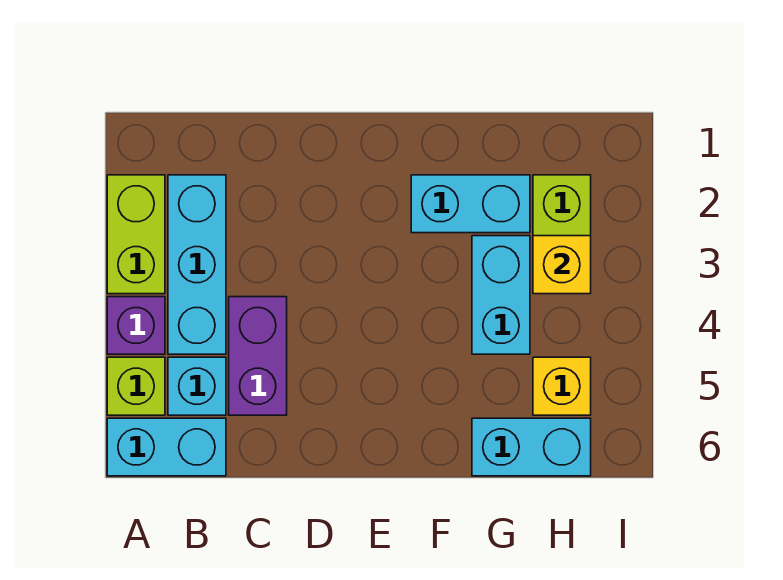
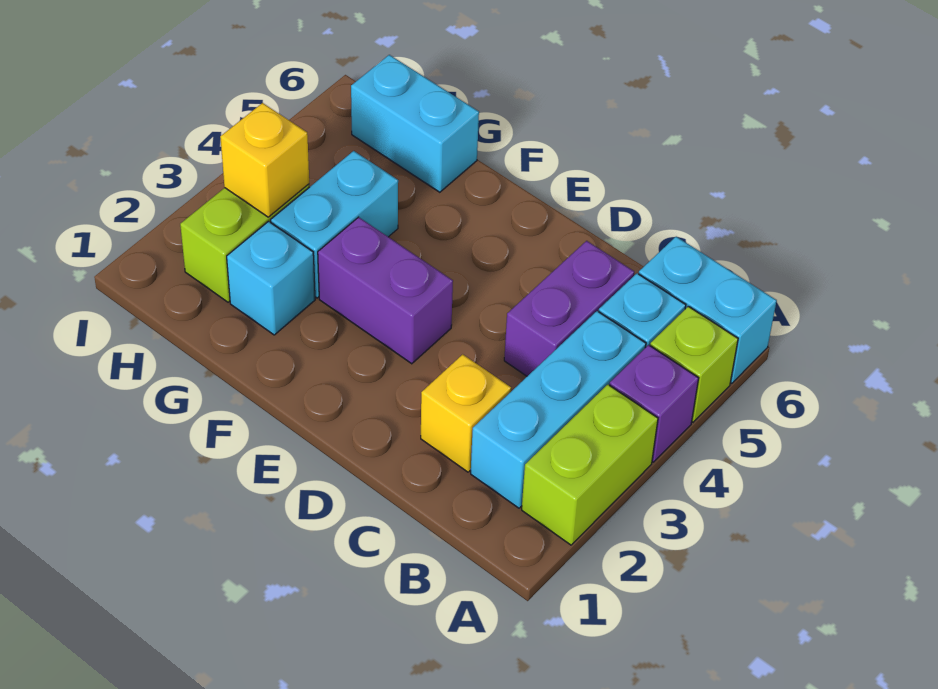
none -> purple brick E3:F3 level 1
cyan brick F2:G2 level 1 -> cyan brick G2 level 1
yellow brick H5 level 1 -> yellow brick C2 level 1

